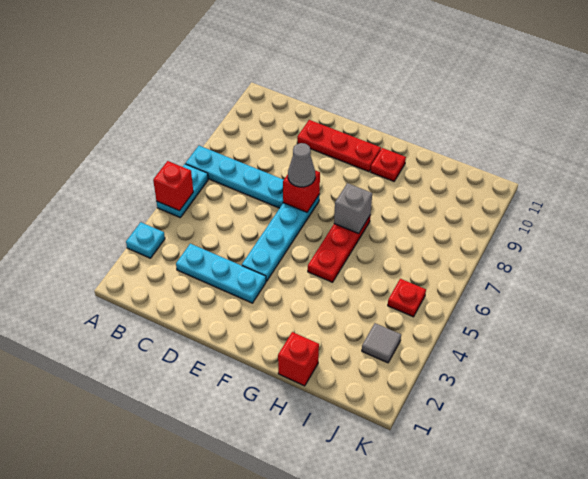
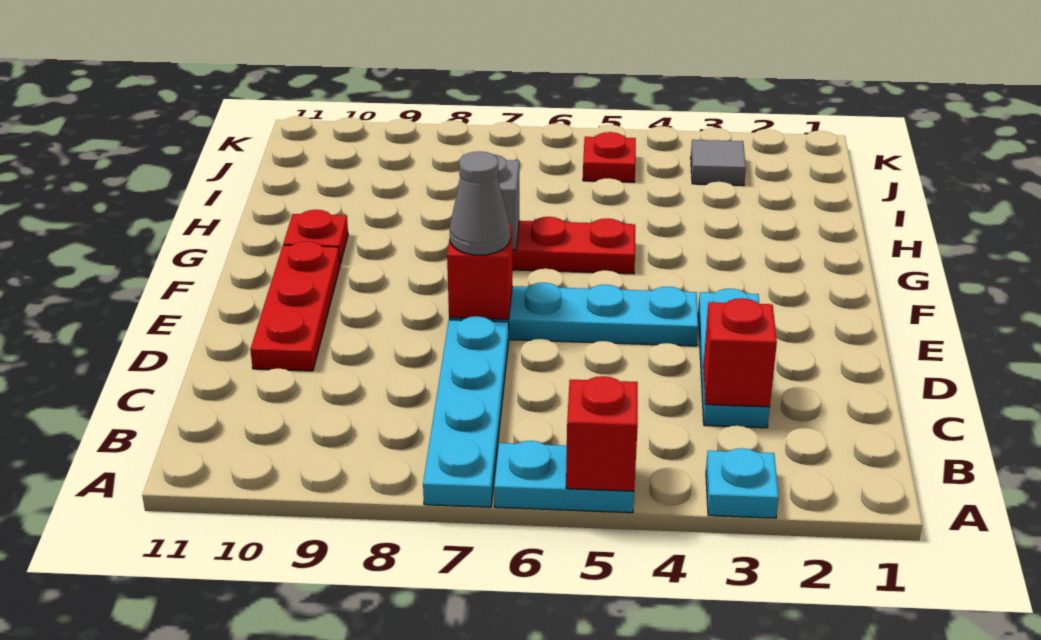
red brick H1 level 1 -> red brick C3 level 2

